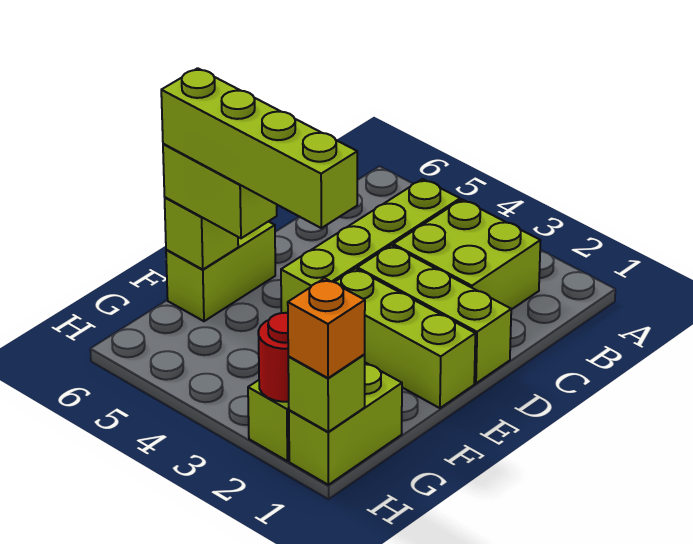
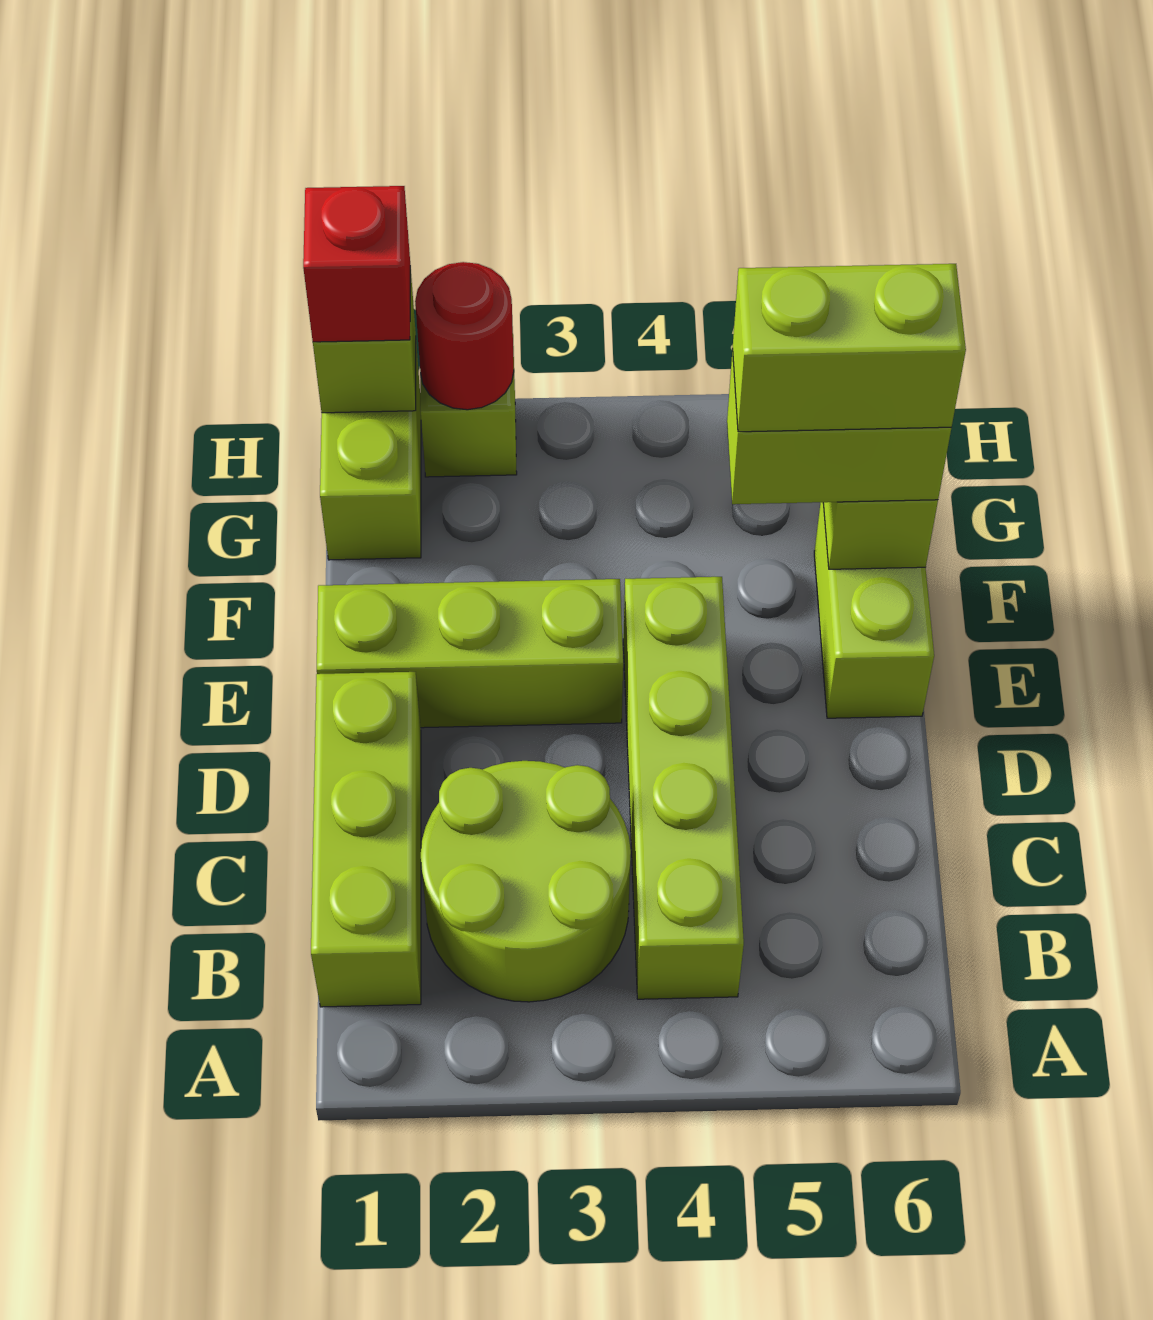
lime brick B2:C3 level 1 -> lime round brick B2:C3 level 1
lime brick D1:D3 level 1 -> lime brick B1:D1 level 1
lime brick F3:F6 level 4 -> lime brick F5:F6 level 4
orange brick H1 level 3 -> red brick H1 level 3

